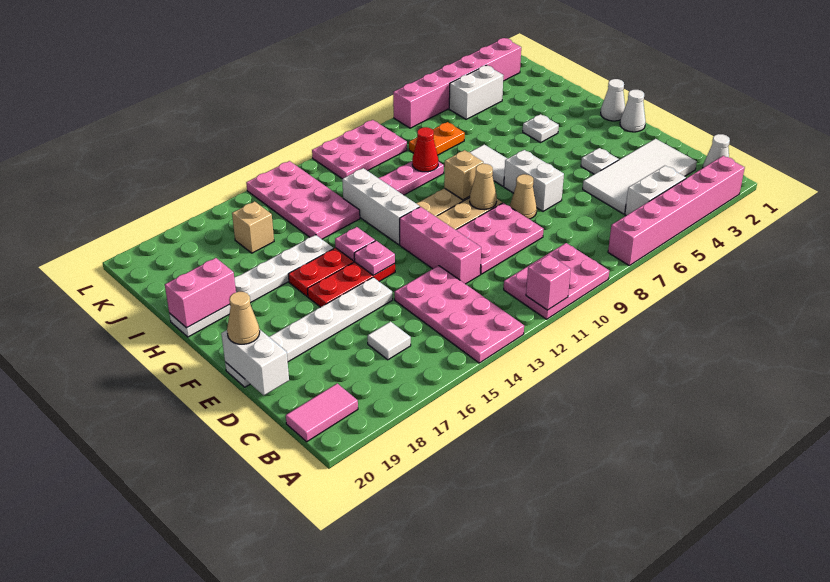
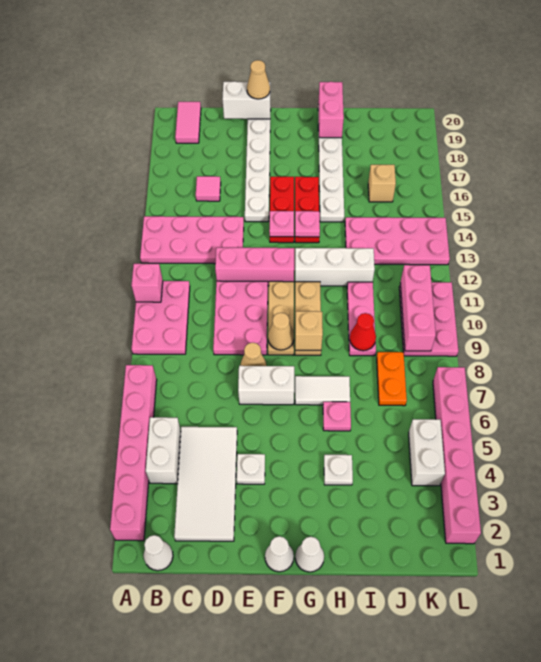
white tile C16 level 1 -> pink tile C16 level 1
none -> pink plate H6 level 1
none -> pink brick K9:K11 level 2

